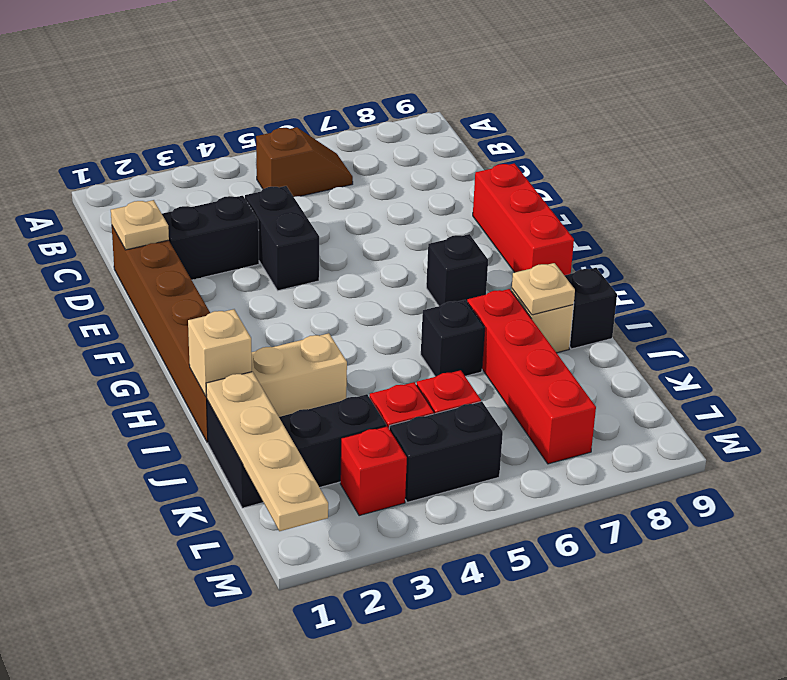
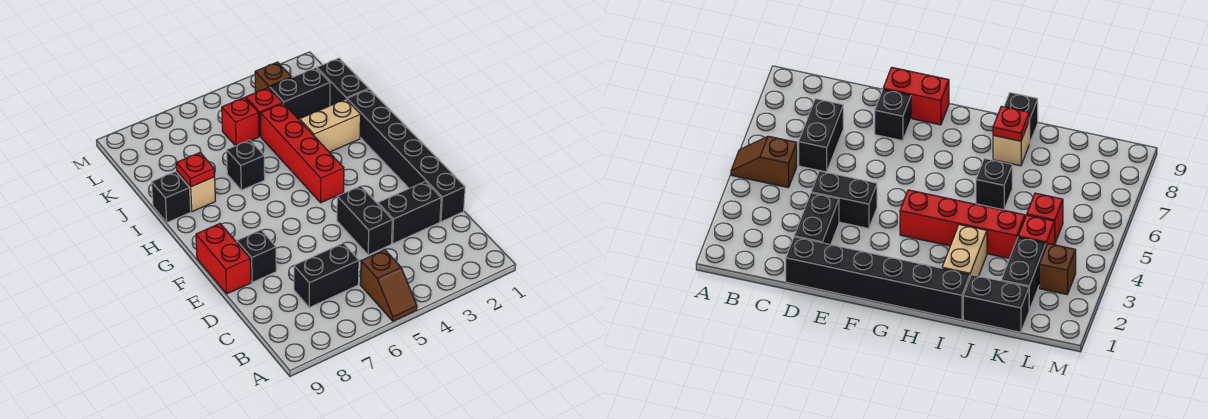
brown slope B5:B6 level 1 top 5 -> brown slope A5:B5 level 1 top B
brown brick D1:I1 level 1 -> black brick D1:I1 level 1
tan plate D1 level 2 -> none
red brick E9:G9 level 1 -> red brick E9:F9 level 1
black brick G7 level 1 -> black brick E8 level 1
tan brick I1 level 2 -> none
red brick I7:L7 level 1 -> red brick G4:J4 level 1
tan plate I8 level 2 -> red plate I8 level 2
tan plate J1:M1 level 2 -> none
red brick L3 level 1 -> brown brick L3 level 1
black brick L4:L5 level 1 -> black brick C6:C7 level 1

